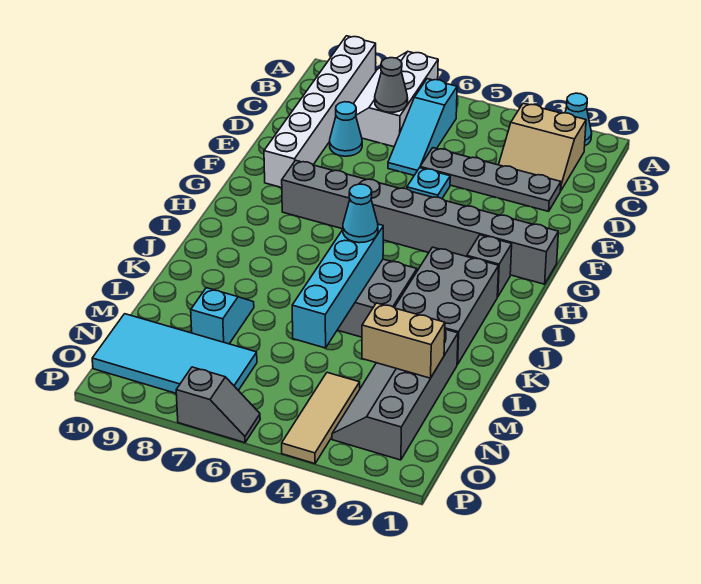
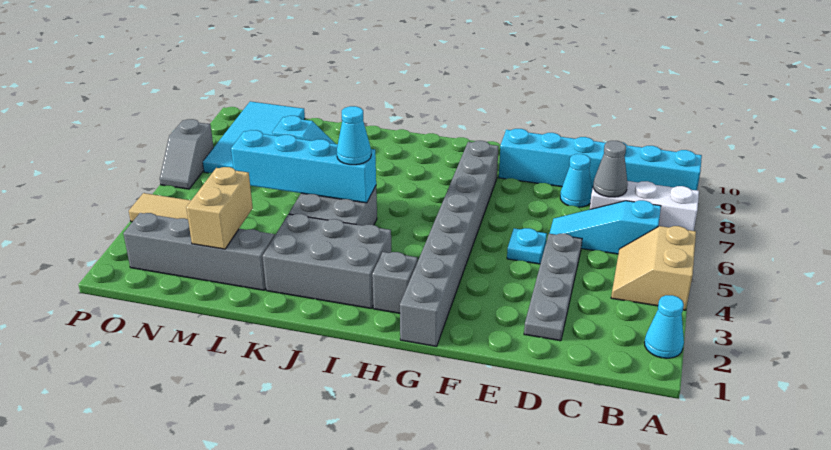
white brick A9:F9 level 1 -> cyan brick A9:F9 level 1
tan slope B2:C3 level 1 top B -> tan slope A4:B5 level 1 top A

